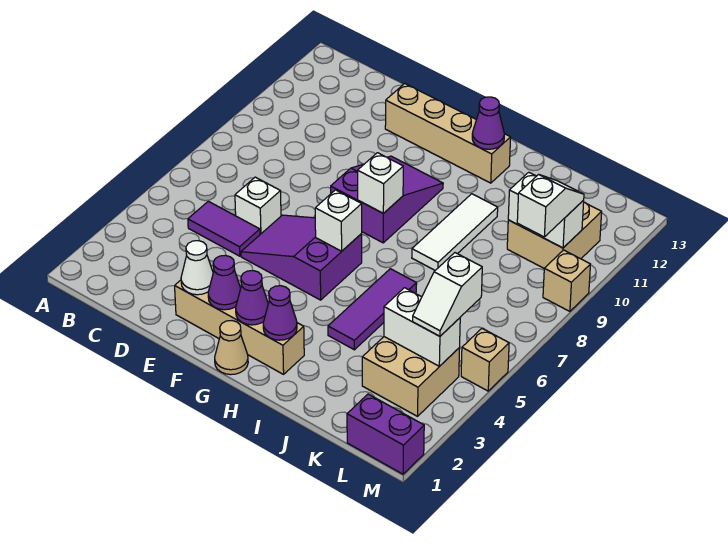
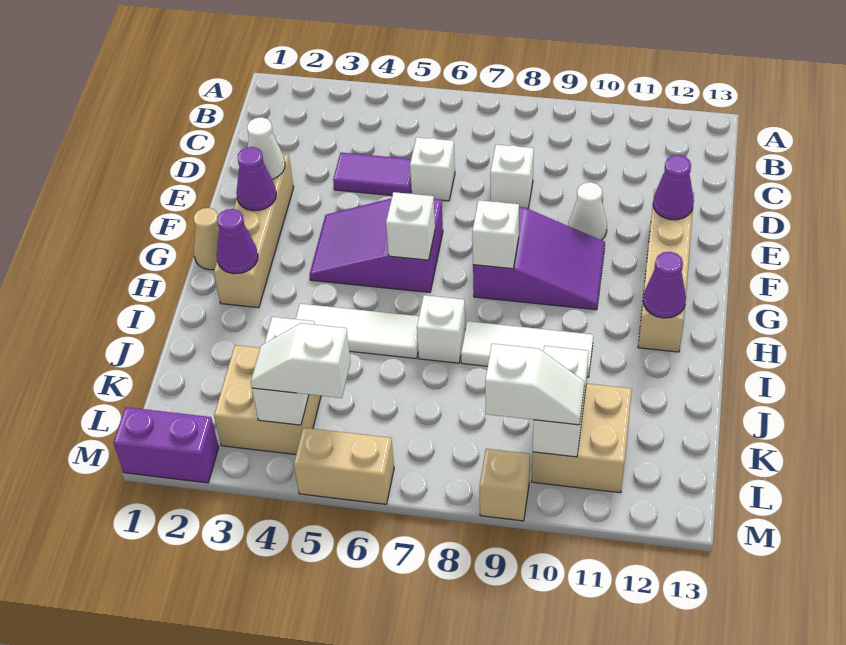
purple tile C5:D5 level 1 -> purple tile D4:D5 level 1
none -> white brick D8 level 1
purple slope E5:G6 level 1 top G -> purple slope F4:G6 level 1 top 6
none -> white cone E10 level 1
purple cone G2 level 2 -> purple cone E12 level 2
purple tile I4:I6 level 1 -> white tile I4:I6 level 1
none -> white brick I7 level 1
purple brick L1:M1 level 1 -> purple brick M1:M2 level 1
tan brick M5 level 1 -> tan brick M5:M6 level 1

